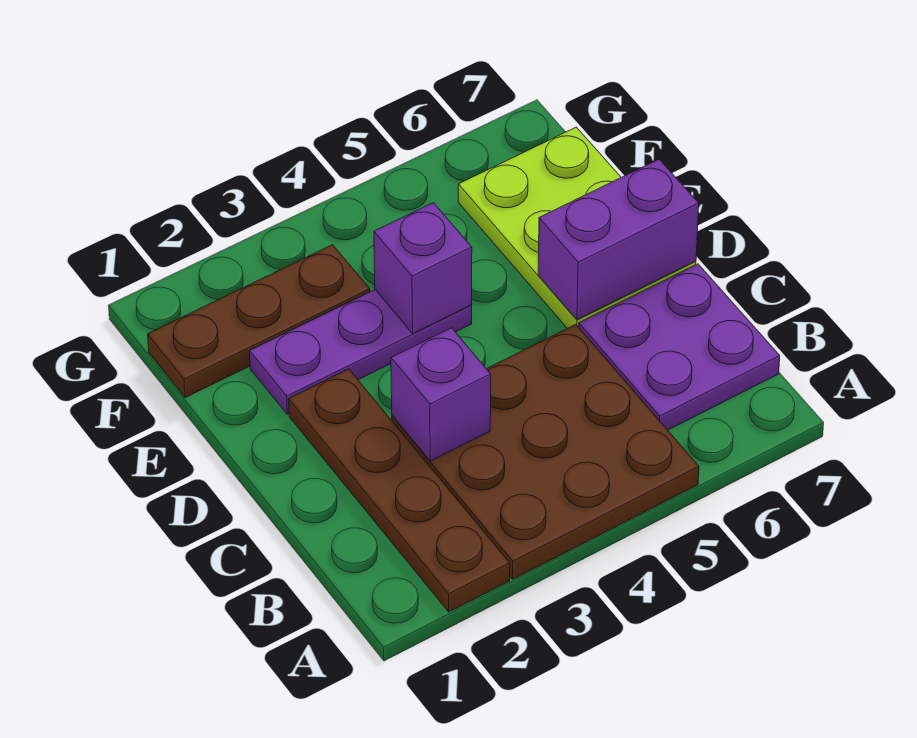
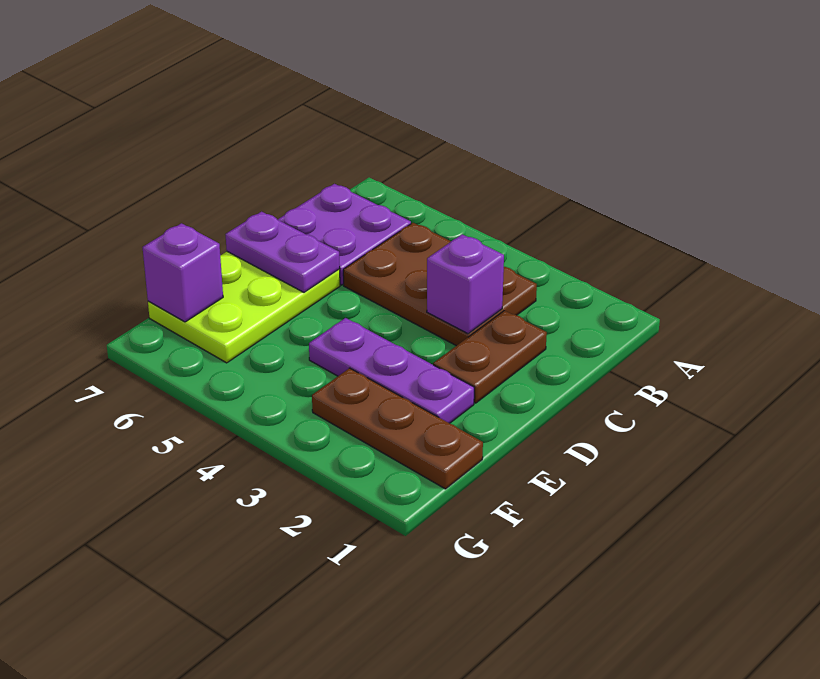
brown plate A2:D2 level 1 -> brown plate C2:D2 level 1
brown plate A3:C5 level 1 -> brown plate B3:C5 level 1
purple brick D6:D7 level 2 -> purple plate D6:D7 level 2
purple brick E4 level 2 -> purple brick F7 level 2

